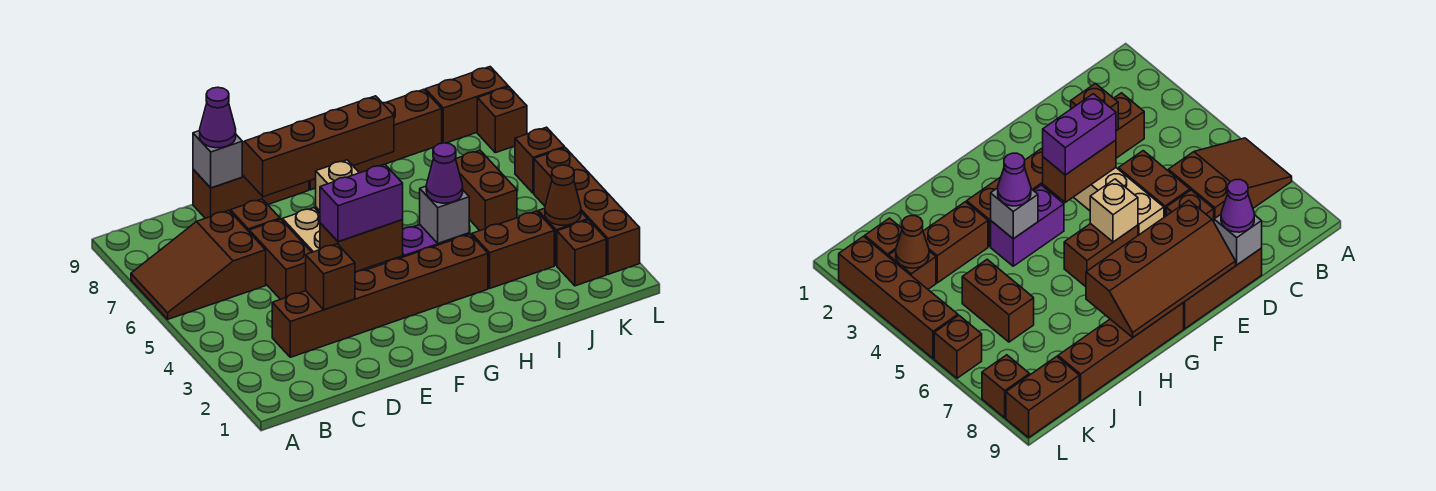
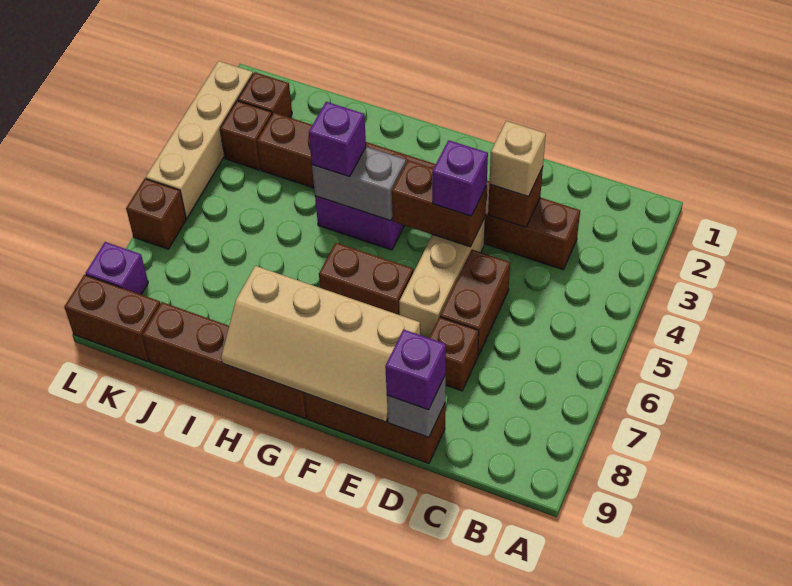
brown slope A6:C7 level 1 top C -> none
purple cone D9 level 3 -> purple brick D9 level 3
purple brick E4:F4 level 3 -> purple brick E4 level 3
brown slope E8:H9 level 2 top 8 -> tan slope E8:H9 level 2 top 8
tan brick F6 level 2 -> tan brick D3 level 3
grey brick H4 level 2 -> grey brick G4:H4 level 2
purple cone H4 level 3 -> purple brick H4 level 3
brown brick J5:J6 level 1 -> none
brown cone K3 level 2 -> none
brown brick L2:L5 level 1 -> tan brick L2:L5 level 1
brown brick L8 level 1 -> purple brick L8 level 1

